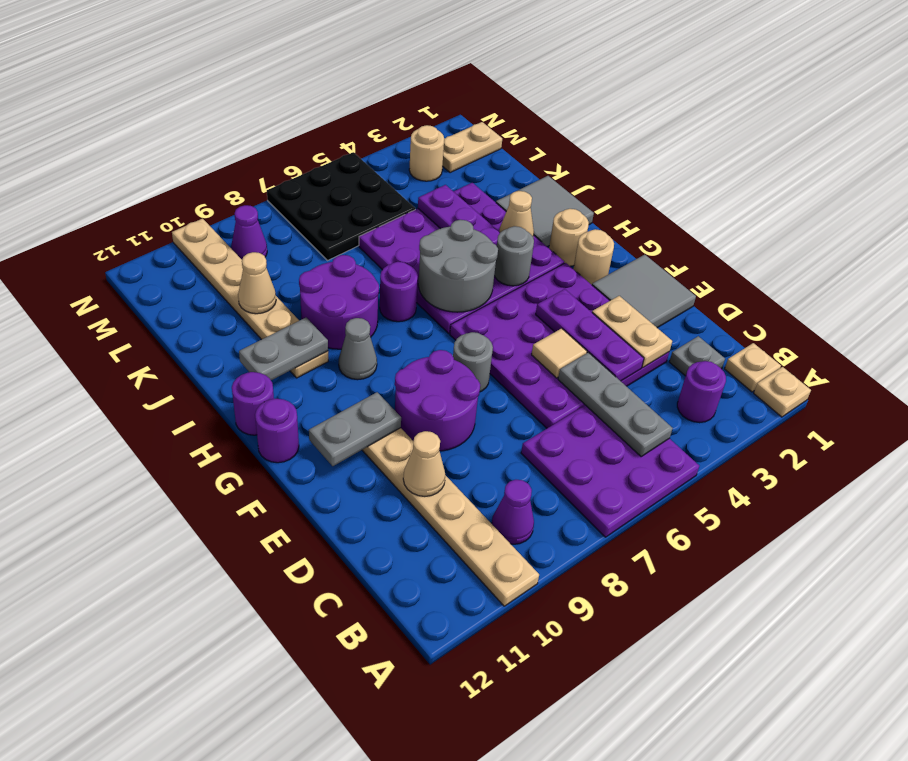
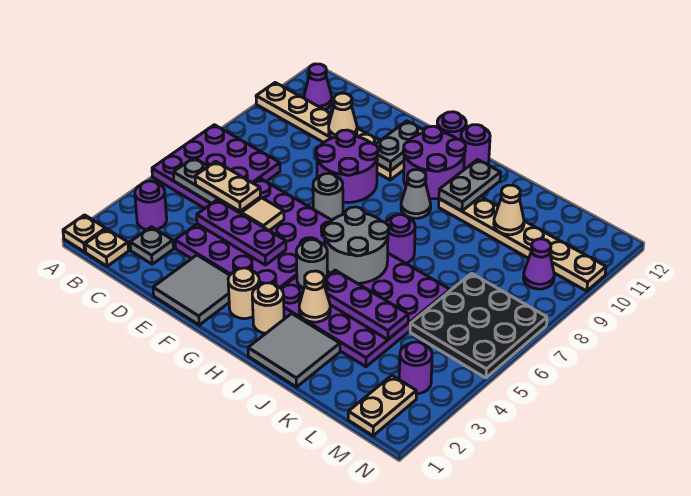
purple cone B9 level 1 -> purple cone B11 level 1
tan plate D3:E3 level 2 -> tan plate C5:D5 level 3
purple round brick I8:J9 level 1 -> purple round brick G10:H11 level 1
tan round brick M3 level 1 -> purple round brick M3 level 1

